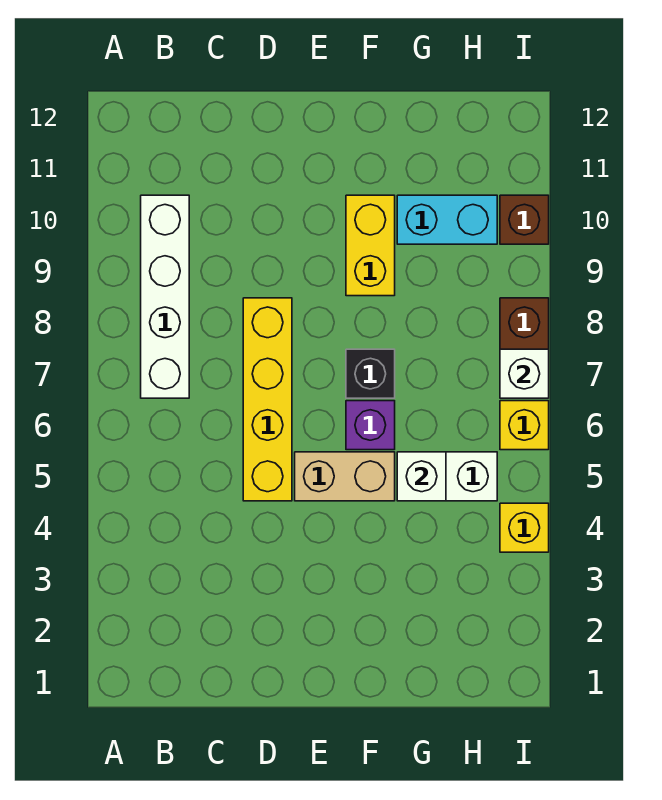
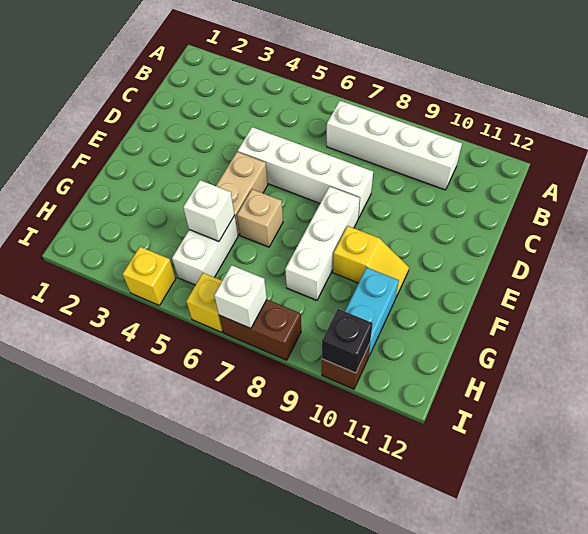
yellow brick D5:D8 level 1 -> white brick D5:D8 level 1
none -> white brick E8:G8 level 1
purple brick F6 level 1 -> tan brick F6 level 1
black brick F7 level 1 -> black brick I10 level 2
yellow brick F9:F10 level 1 -> yellow slope F9:F10 level 1 top 9

